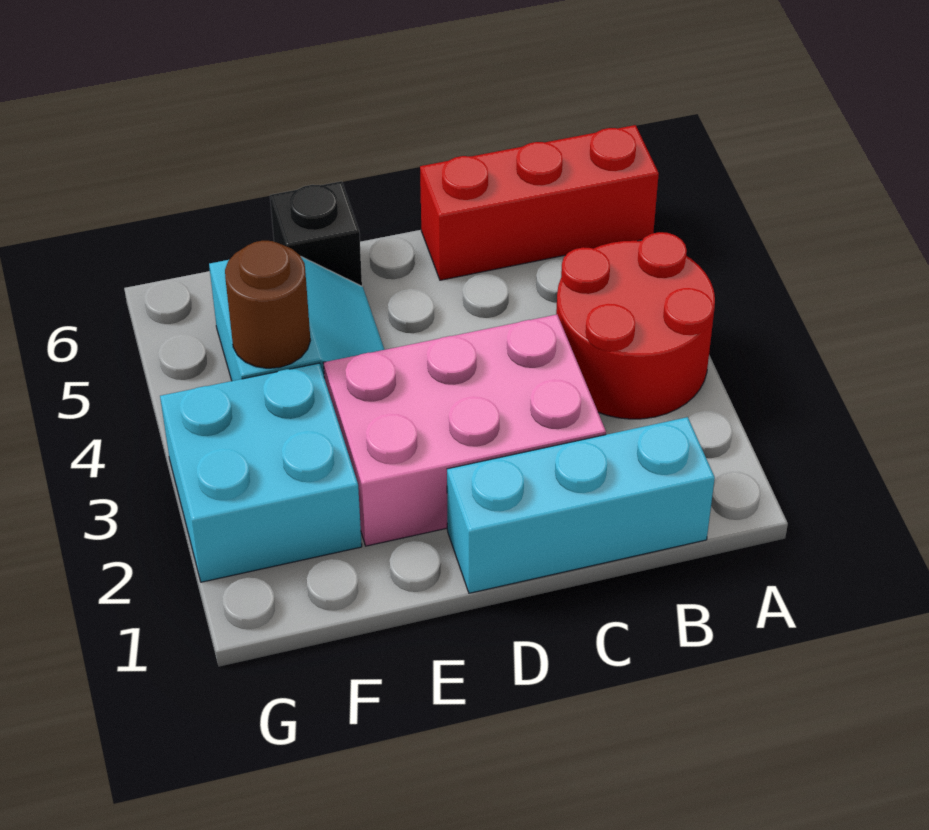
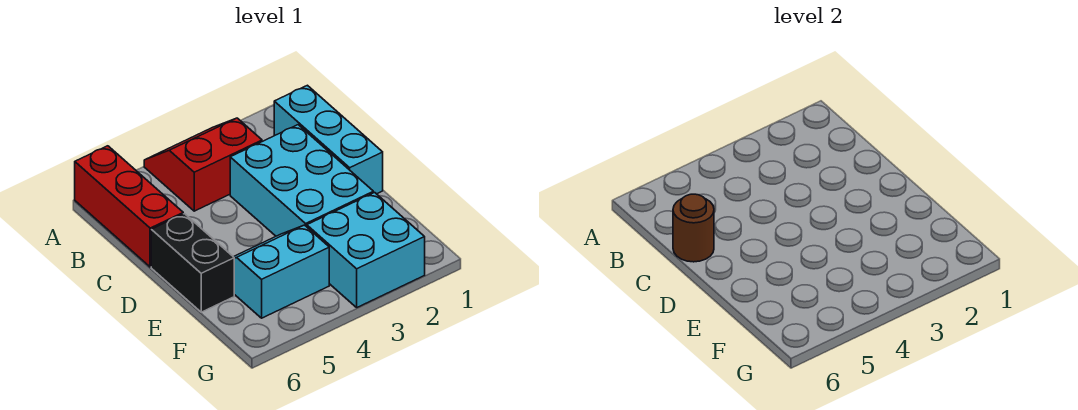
red round brick A3:B4 level 1 -> red slope A3:B4 level 1 top B
pink brick C2:E3 level 1 -> cyan brick C2:E3 level 1
black brick E6 level 1 -> black brick D6:E6 level 1
brown round brick F4 level 2 -> brown round brick C6 level 2

